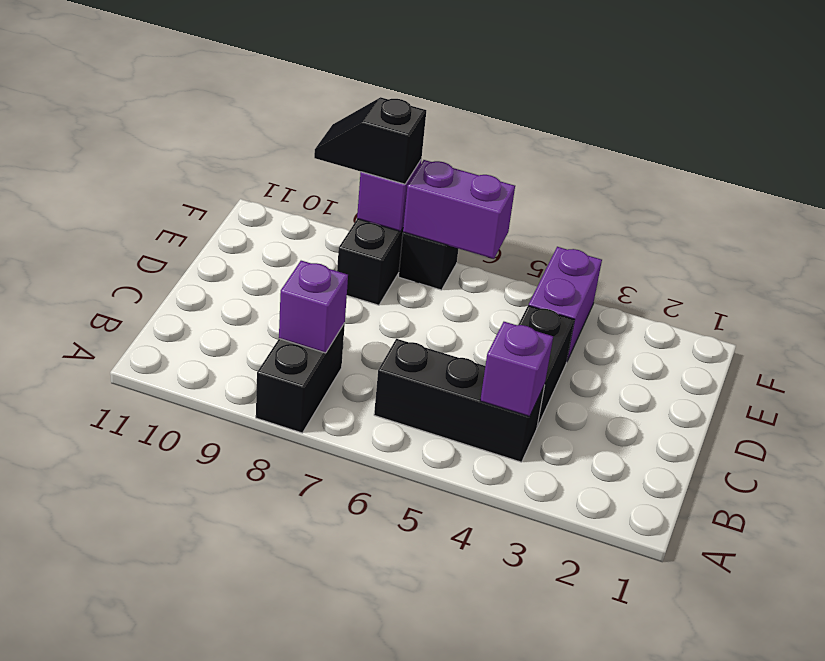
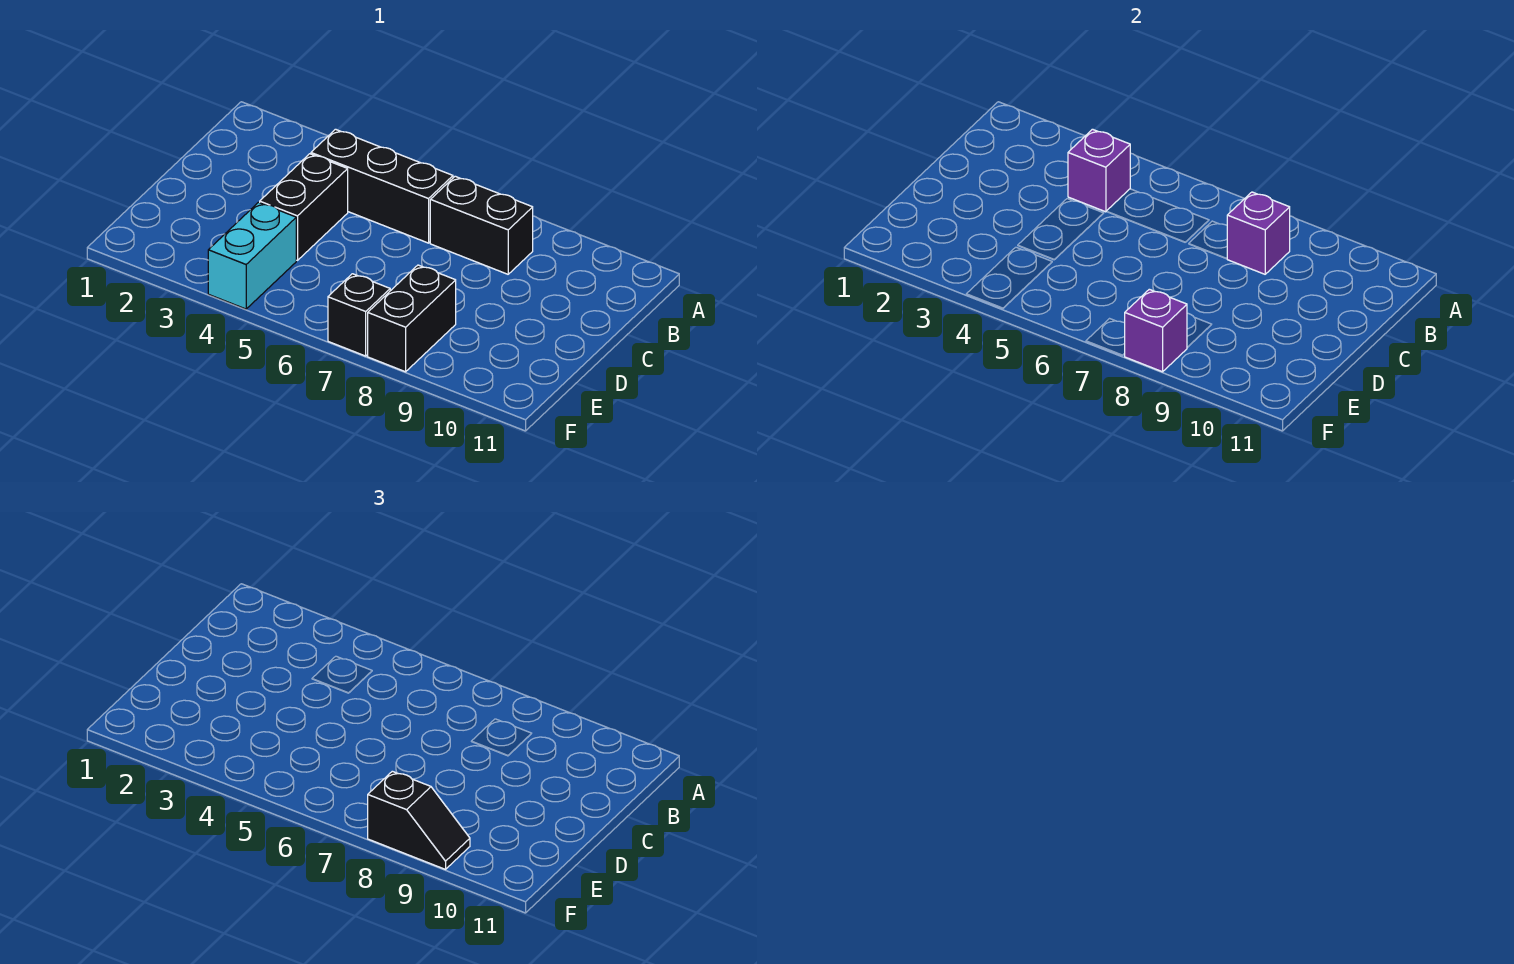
black brick A8:B8 level 1 -> black brick B7:B8 level 1
purple brick E4:F4 level 1 -> cyan brick E4:F4 level 1
purple brick F6:F7 level 2 -> none

